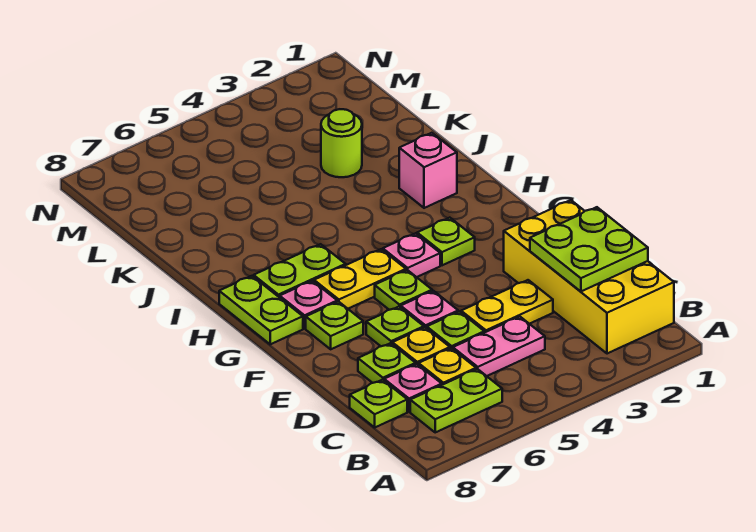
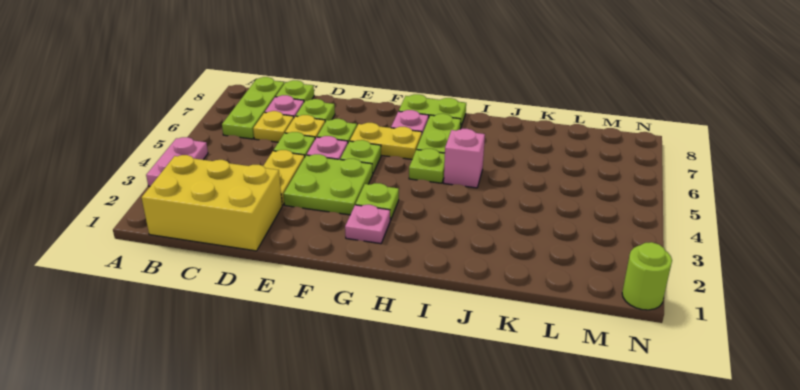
yellow brick B1:E2 level 1 -> yellow brick B1:D2 level 1
lime plate B6:B7 level 1 -> lime plate B6:B8 level 1
lime plate C1:D2 level 2 -> lime plate E3:F4 level 1
pink plate C4:C5 level 1 -> pink plate A3:A4 level 1
lime plate F7 level 1 -> lime plate H5 level 1
pink plate G4 level 1 -> pink plate G2 level 1
yellow plate G5:G6 level 1 -> yellow plate F6:G6 level 1
pink brick I2 level 1 -> pink brick I5 level 1
lime round brick K3 level 1 -> lime round brick N1 level 1

